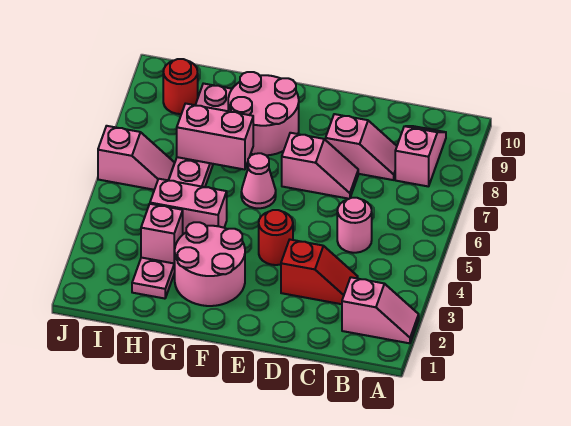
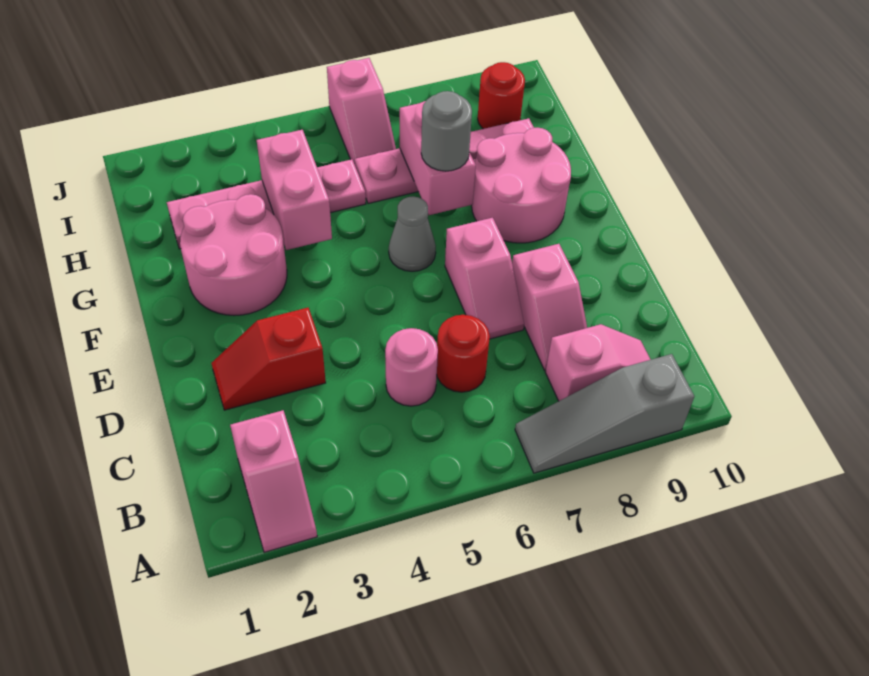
none -> grey slope A7:A9 level 1 top 9
red slope C3:D3 level 1 top D -> red slope D2:D3 level 1 top 3
red round brick E4 level 1 -> red round brick C6 level 1
pink cone F6 level 1 -> grey cone F6 level 1
none -> grey round brick G7 level 3
pink brick H3 level 2 -> none

